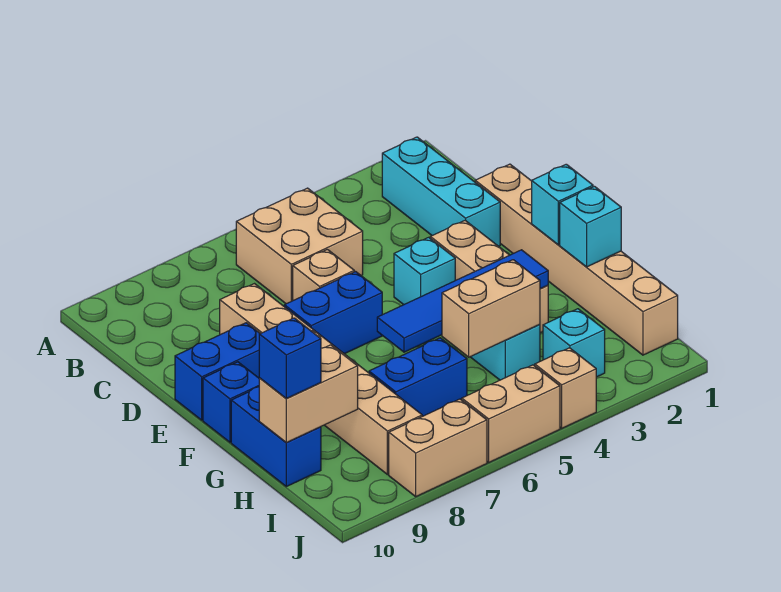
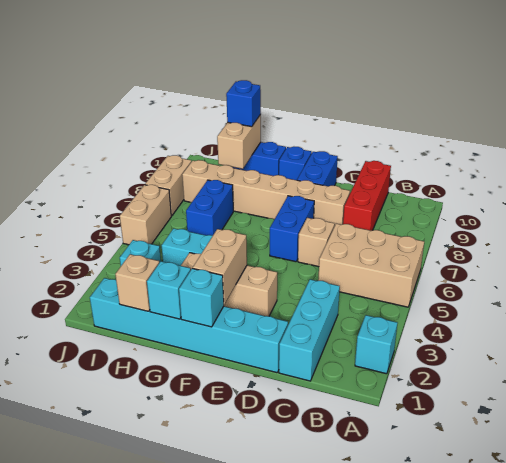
cyan brick B2:D2 level 1 -> cyan brick C1:C3 level 1
tan brick B5:C6 level 1 -> tan brick A5:C6 level 1
none -> red brick C8:C10 level 1
tan brick D1:I1 level 1 -> cyan brick D1:I1 level 1
cyan brick E4 level 1 -> cyan brick A2 level 1
blue tile G3:G6 level 2 -> none
tan brick H4:H5 level 2 -> tan brick F2:F3 level 2
tan brick J4 level 1 -> tan brick H1 level 2

